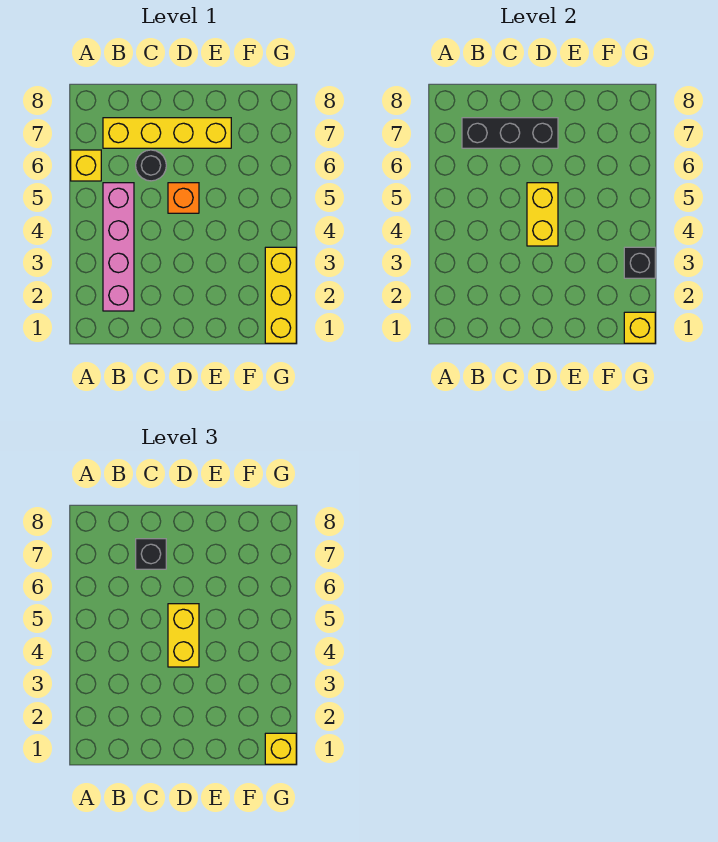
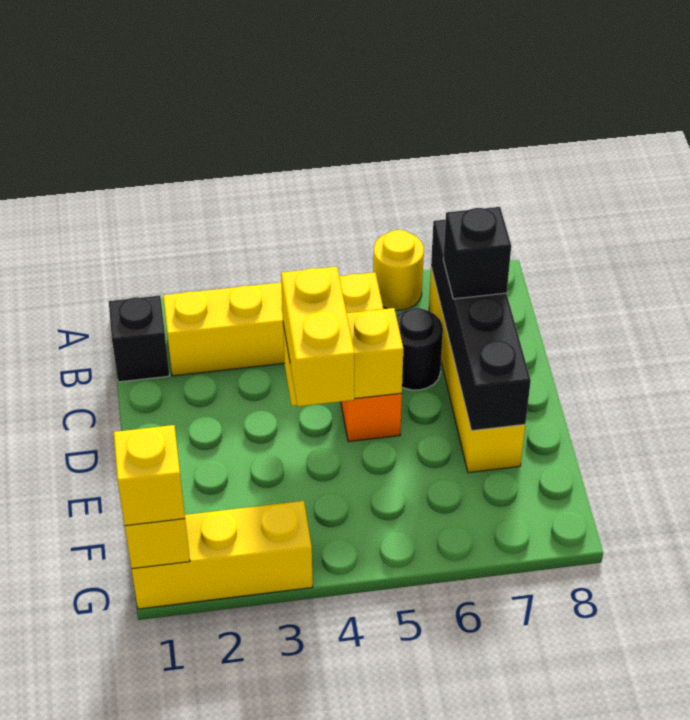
yellow brick A6 level 1 -> yellow round brick A6 level 1
pink brick B2:B5 level 1 -> yellow brick B2:B5 level 1
black brick B7:D7 level 2 -> black brick B7:E7 level 2
yellow brick D4:D5 level 3 -> yellow brick D4:E4 level 3
black brick G3 level 2 -> black brick B1 level 1

